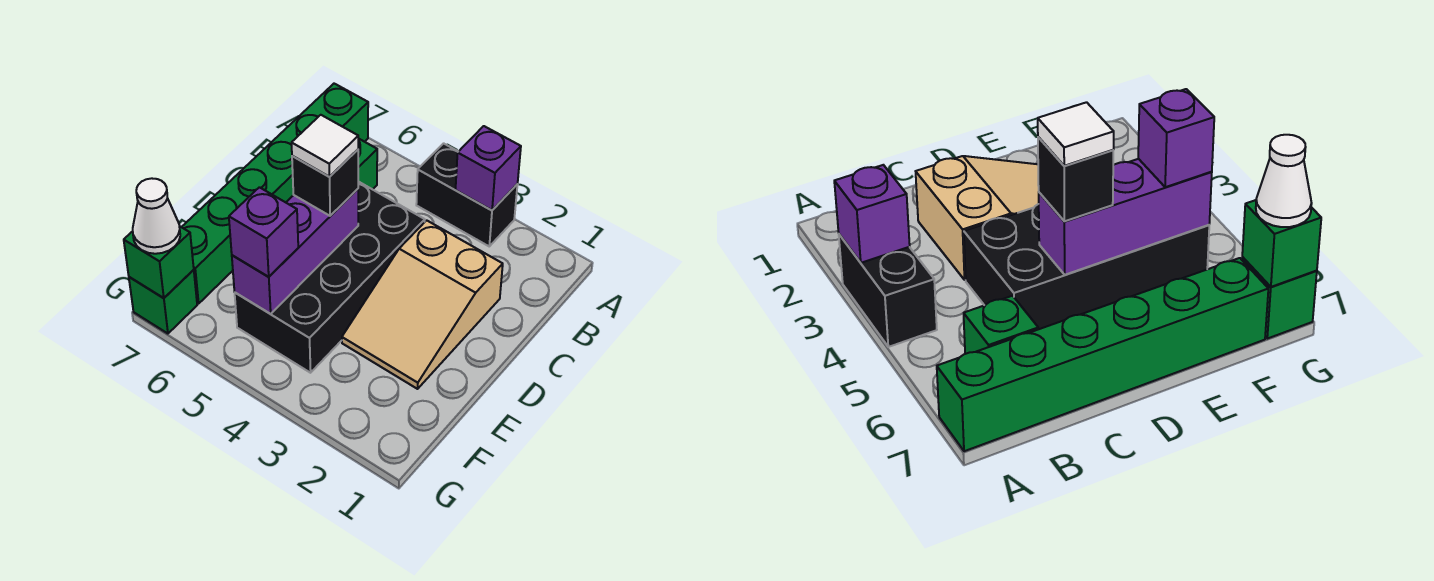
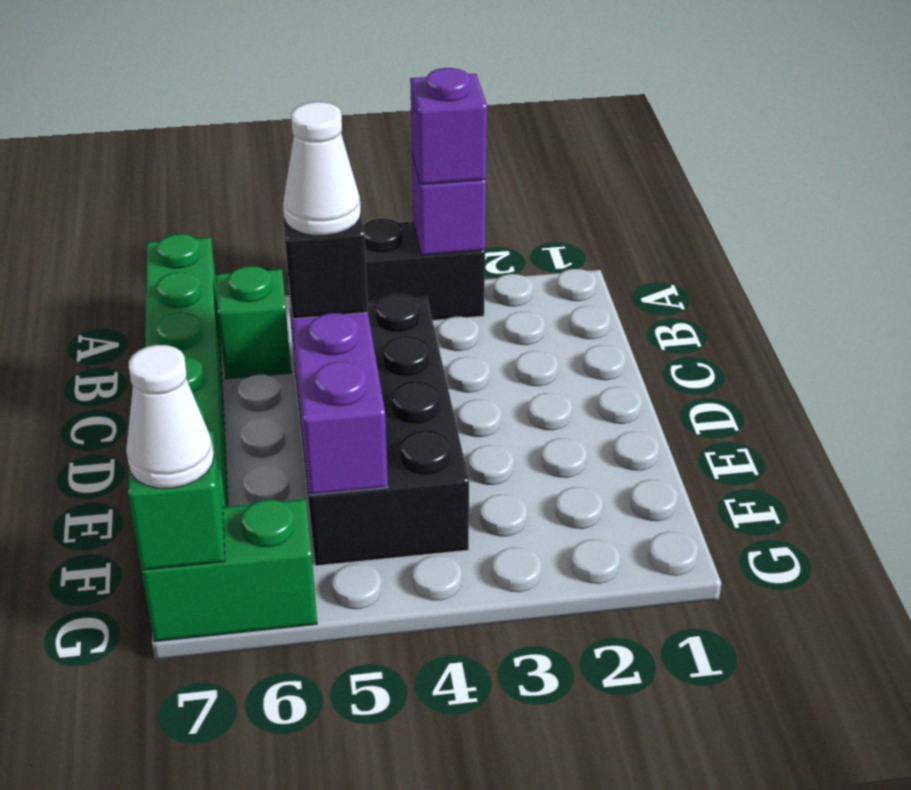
tan slope C2:E3 level 1 top C -> none
white tile D5 level 4 -> white cone D5 level 4
purple brick F5 level 3 -> purple brick A3 level 3
green brick G7 level 1 -> green brick G6:G7 level 1

